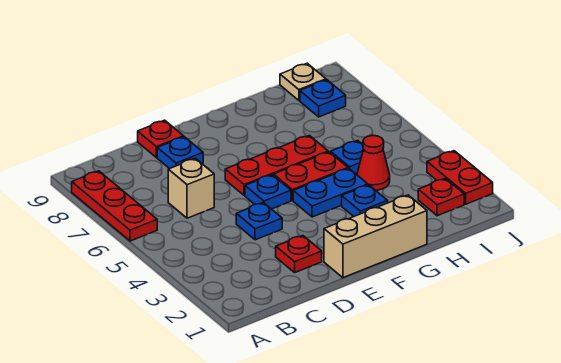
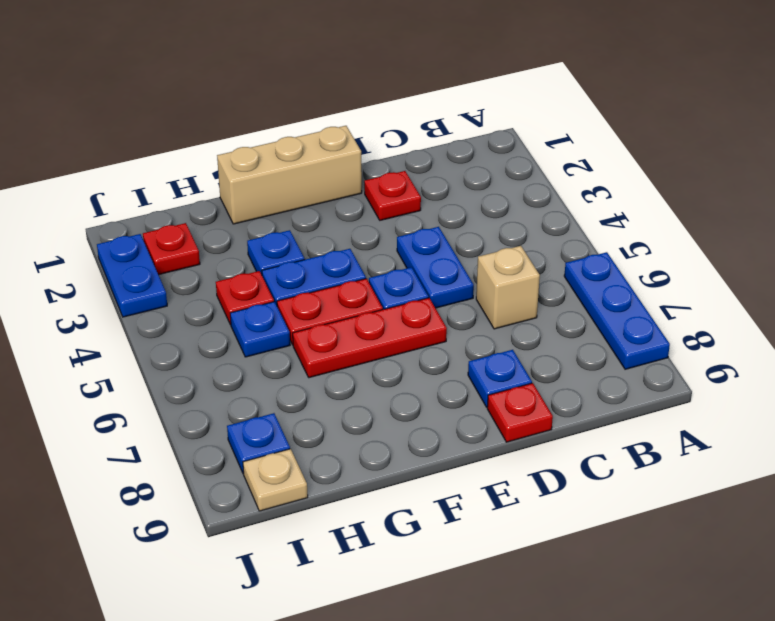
red plate A6:A8 level 1 -> blue plate A6:A8 level 1
blue plate D4 level 1 -> blue plate D4:D5 level 1
red cone H4 level 1 -> red plate H4 level 1
red plate J2:J3 level 1 -> blue plate J2:J3 level 1

